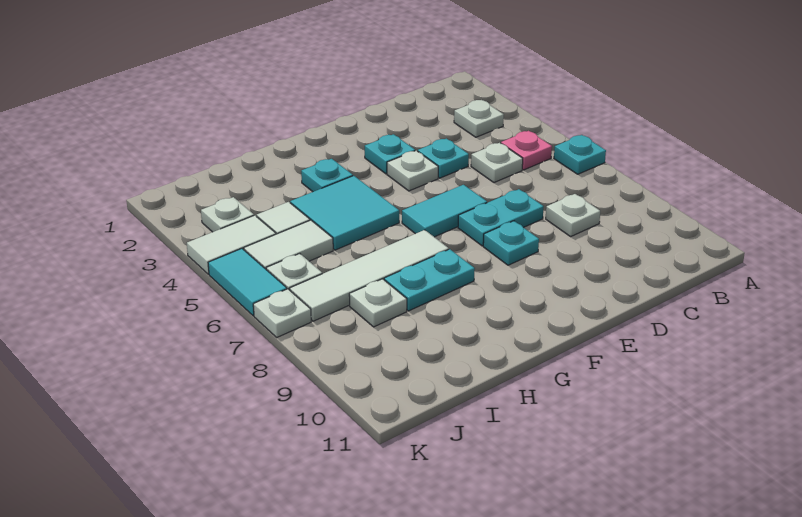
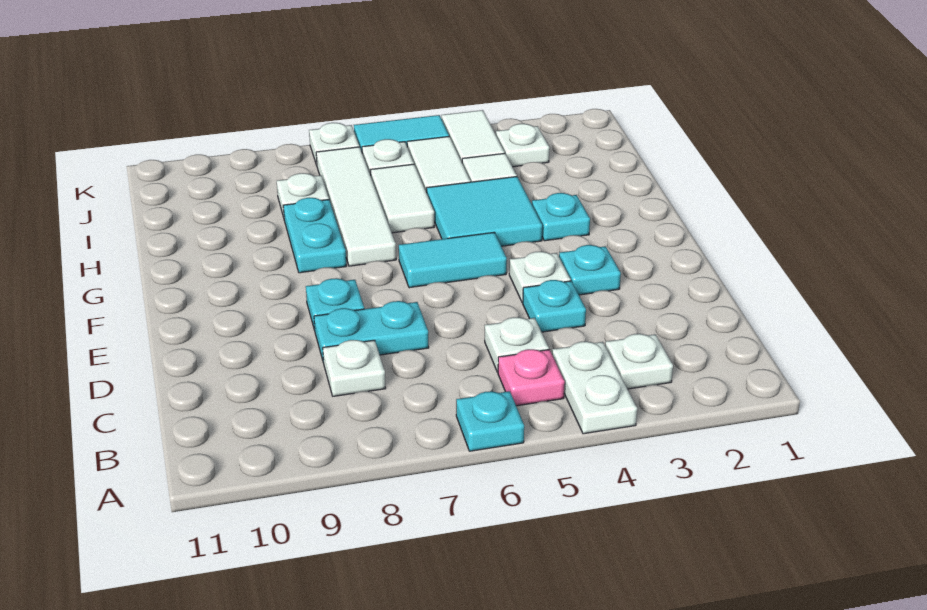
none -> white plate A4:B4 level 1
cyan plate D7:E7 level 1 -> cyan plate D7:D8 level 1
cyan tile E6:F6 level 1 -> cyan tile F5:F6 level 1
none -> white tile H6:I6 level 1

